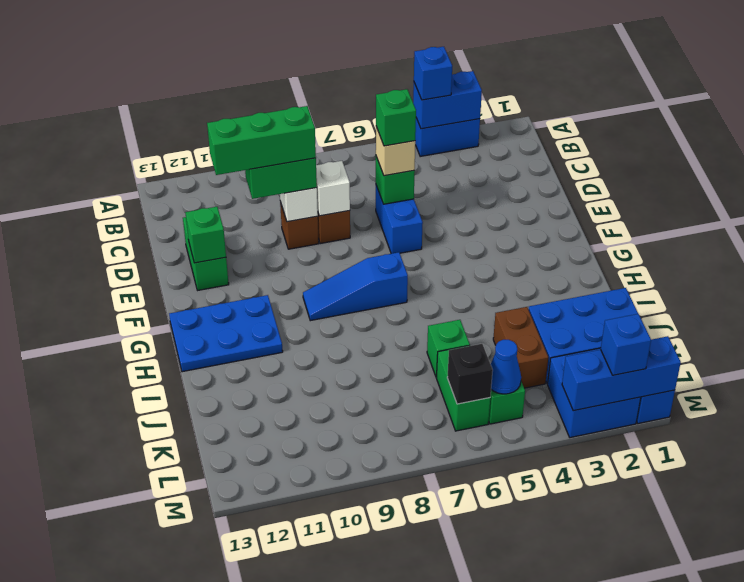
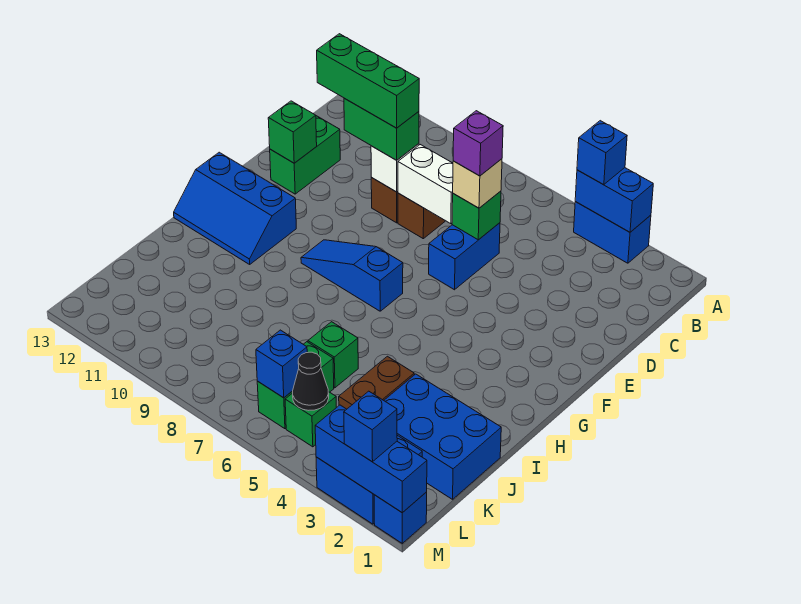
green brick D6 level 4 -> purple brick D6 level 4
white brick D8 level 2 -> white brick D7:D8 level 2
blue plate G11:H13 level 1 -> blue slope G11:H13 level 1 top G
blue cone L5 level 2 -> black cone L5 level 2
black brick L6 level 2 -> blue brick L6 level 2

